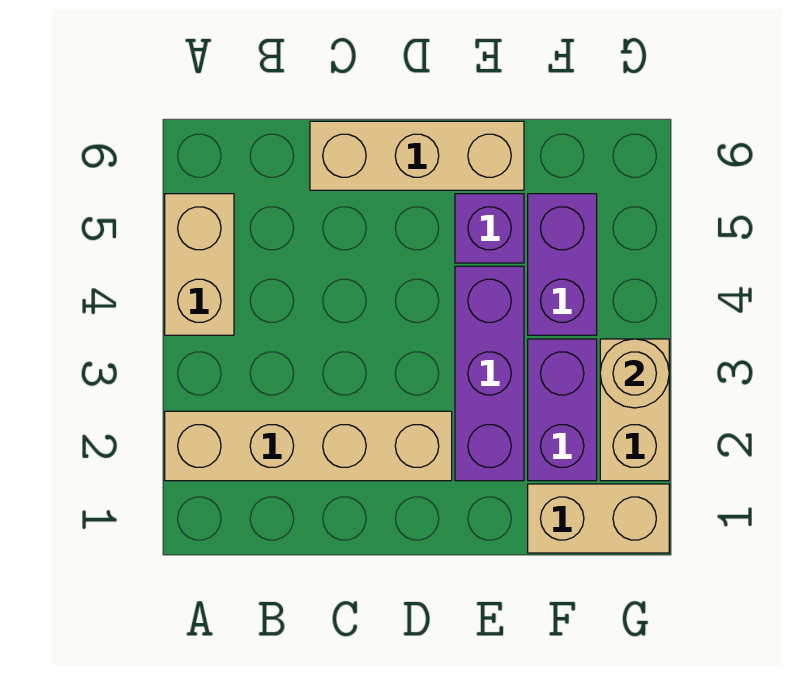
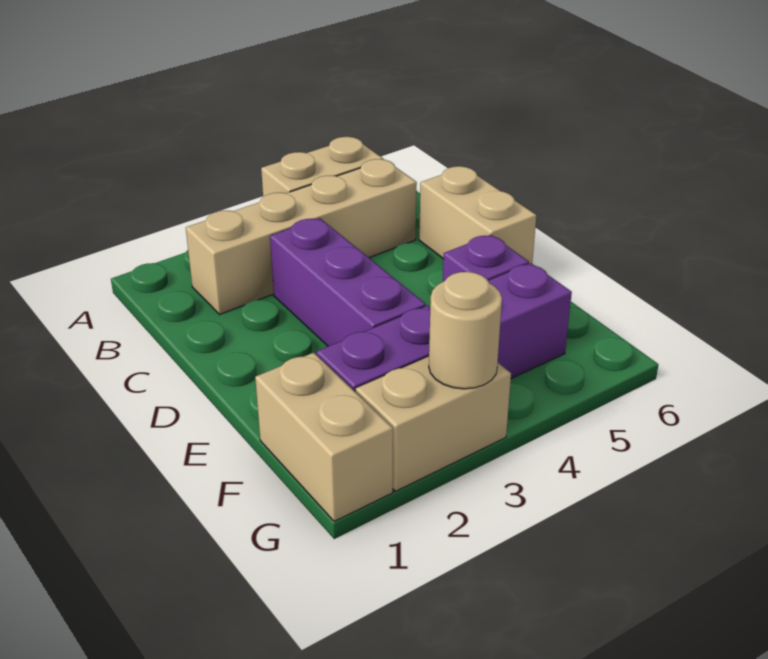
tan brick A2:D2 level 1 -> tan brick B2:B5 level 1
tan brick C6:E6 level 1 -> tan brick C6:D6 level 1
purple brick E2:E4 level 1 -> purple brick C3:E3 level 1

